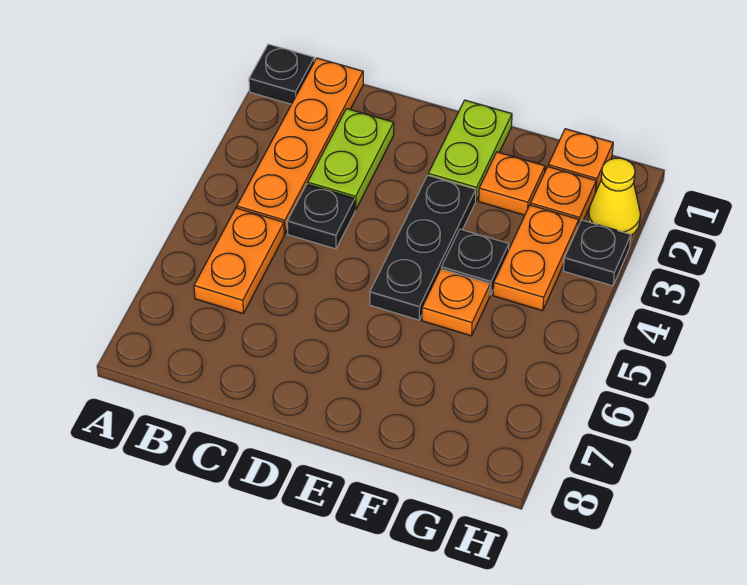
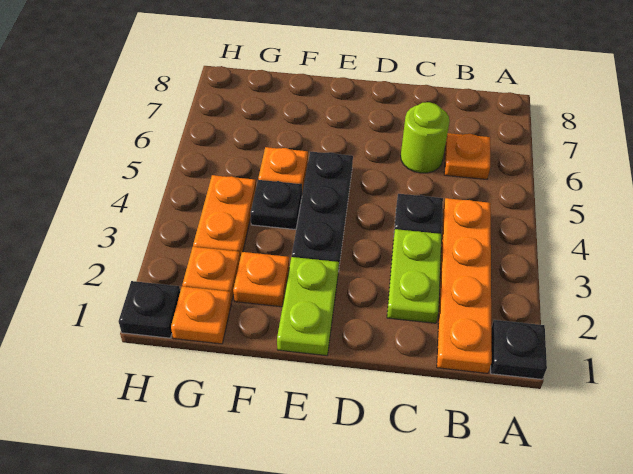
orange plate B5:B6 level 1 -> orange plate B6 level 1
none -> lime round brick C6 level 1
yellow cone H2 level 1 -> none
black plate H3 level 1 -> black plate H1 level 1

